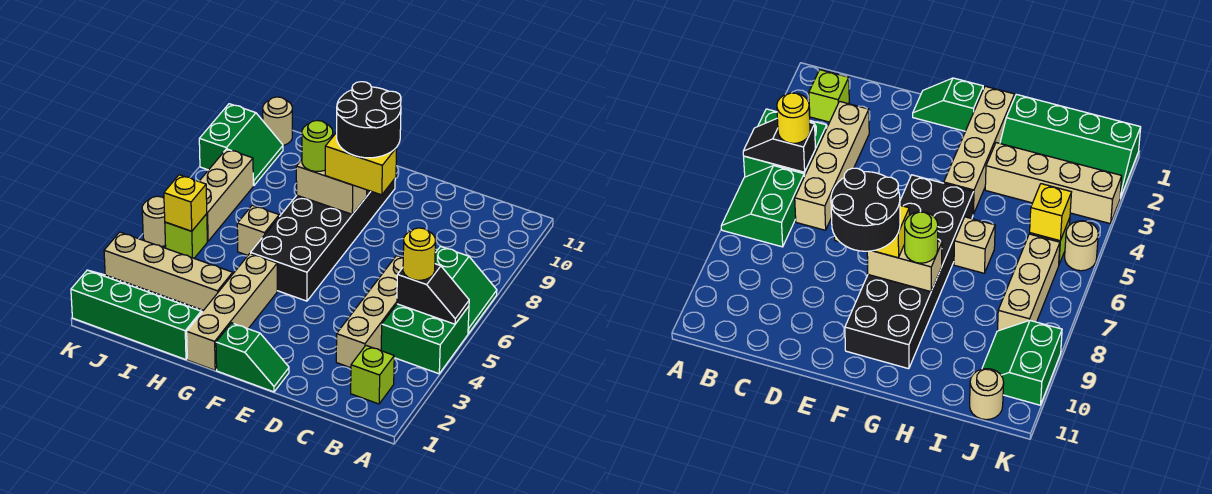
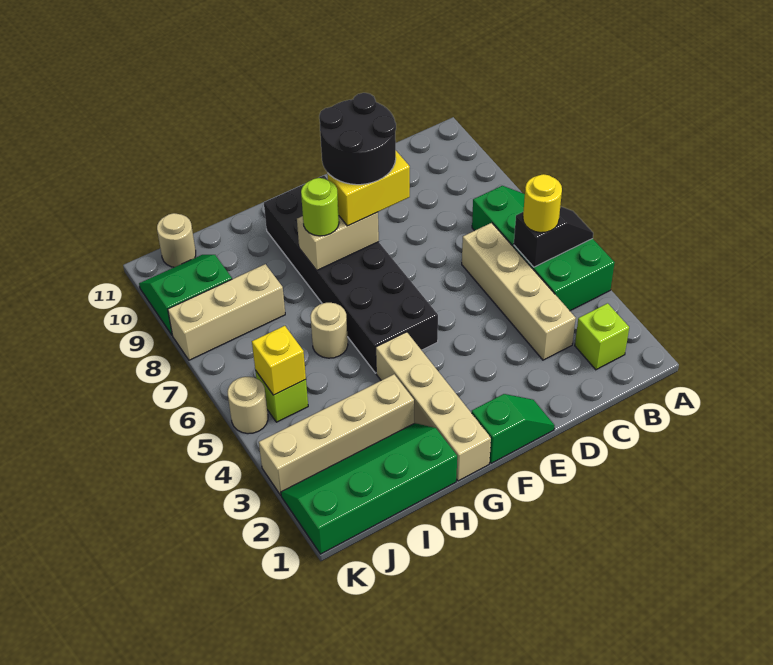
tan brick H6 level 1 -> tan round brick H6 level 1
tan brick J6:J8 level 1 -> tan brick I8:K8 level 1
green slope J9:K10 level 1 top K -> green slope J9:K10 level 1 top 9

